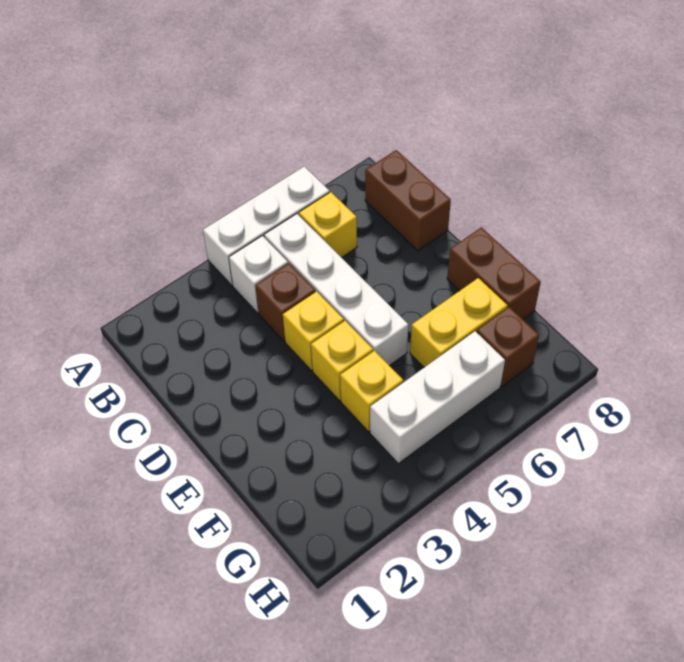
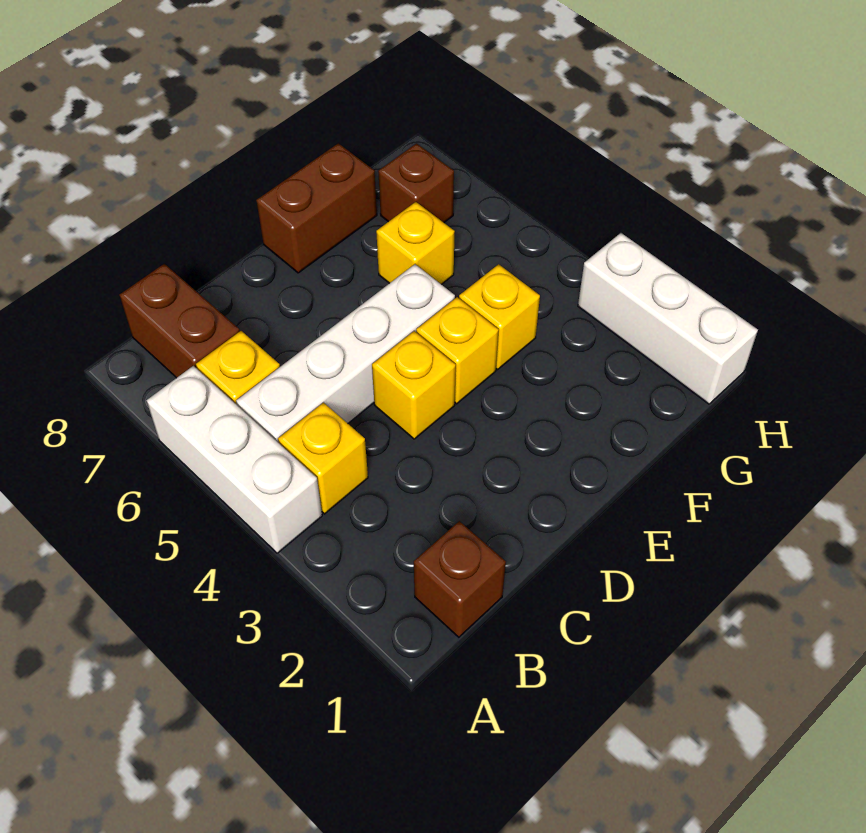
white brick B4 level 1 -> yellow brick B4 level 1
brown brick B8:C8 level 1 -> brown brick B7:B8 level 1
brown brick C4 level 1 -> brown brick B1 level 1
yellow brick F6:F7 level 1 -> yellow brick F6 level 1
white brick G4:G6 level 1 -> white brick H1:H3 level 1

